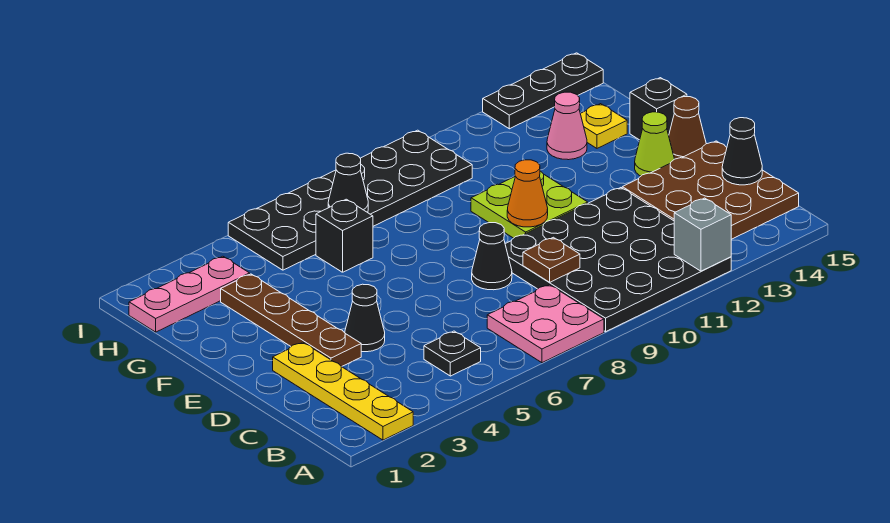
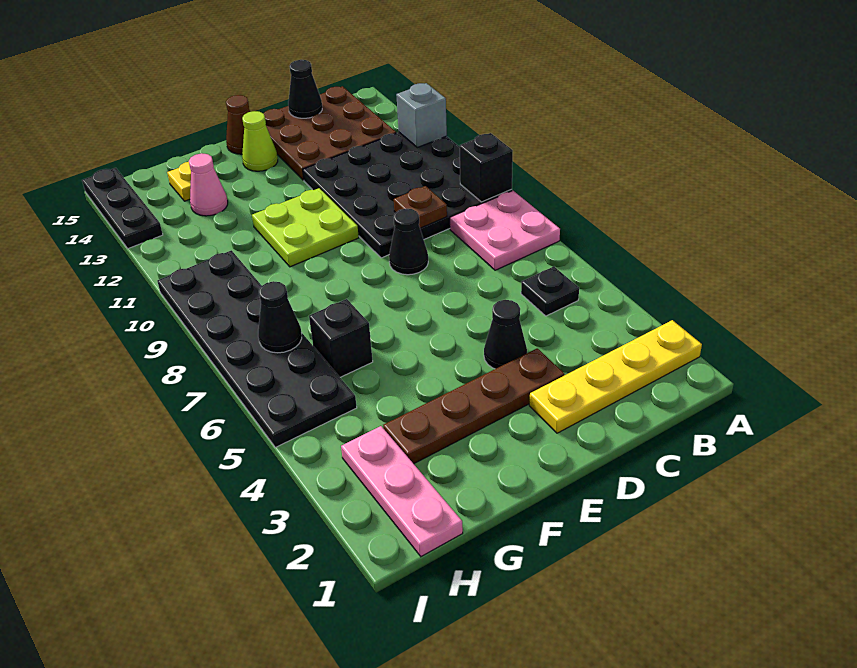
orange cone E10 level 2 -> none
black brick F15 level 1 -> black brick A9 level 2

